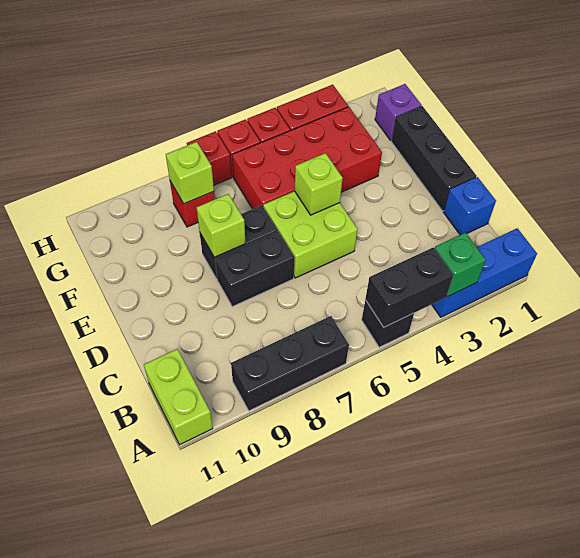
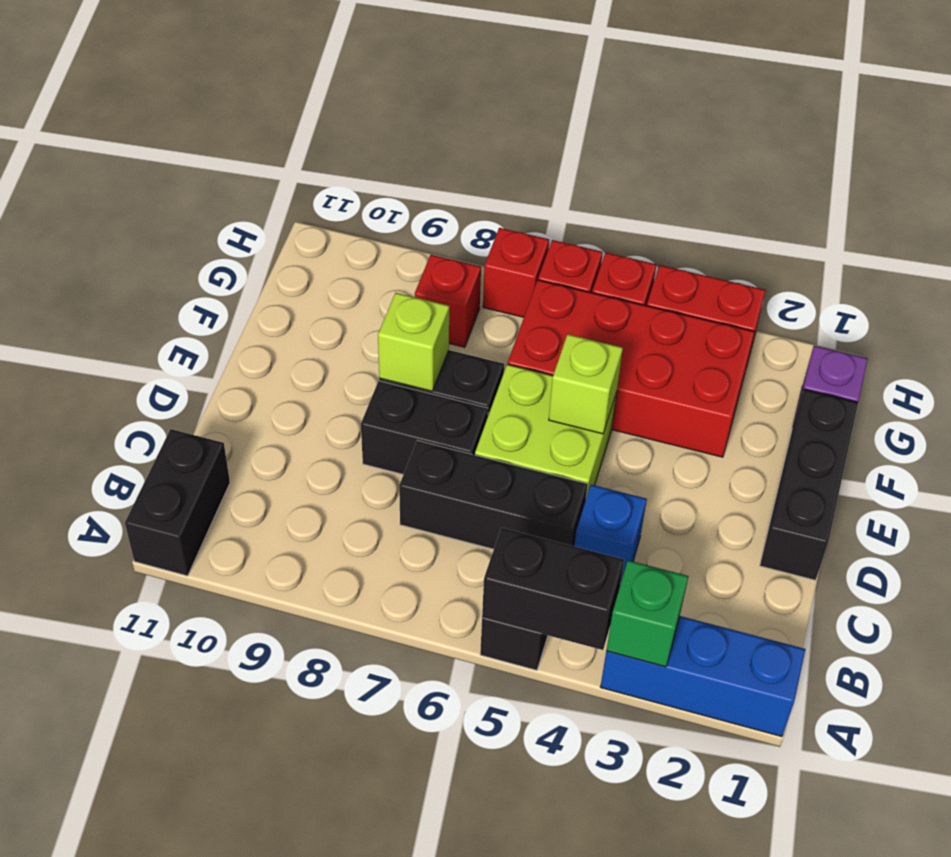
black brick A7:A9 level 1 -> black brick C5:C7 level 1
lime brick A11:B11 level 1 -> black brick A11:B11 level 1
blue brick C1 level 1 -> blue brick C4 level 1
lime brick G8 level 2 -> none

